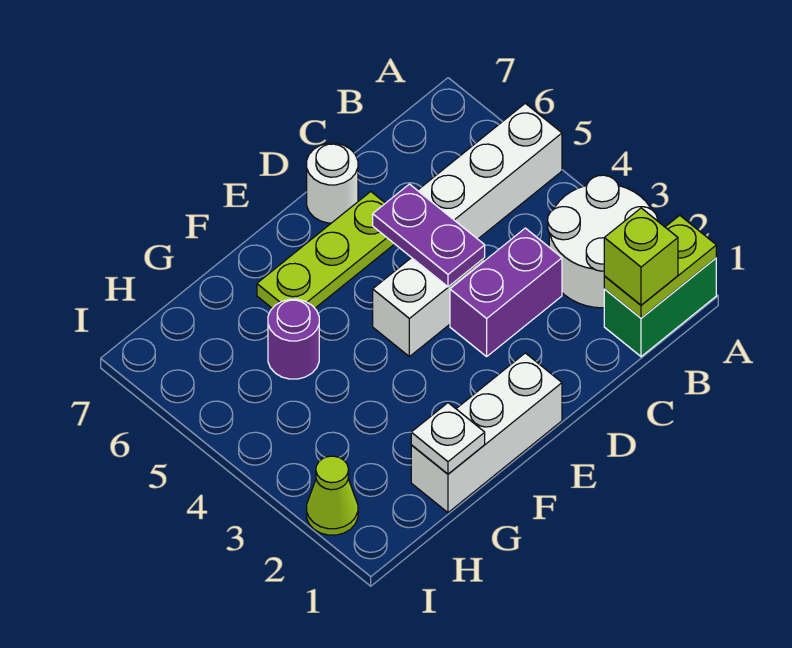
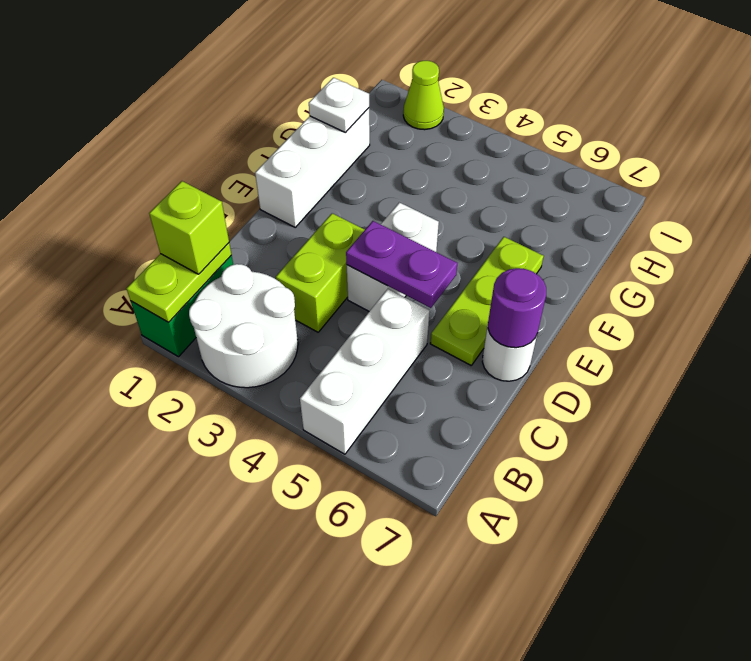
purple brick C3:D3 level 1 -> lime brick C3:D3 level 1
purple round brick G5 level 1 -> purple round brick D7 level 2

